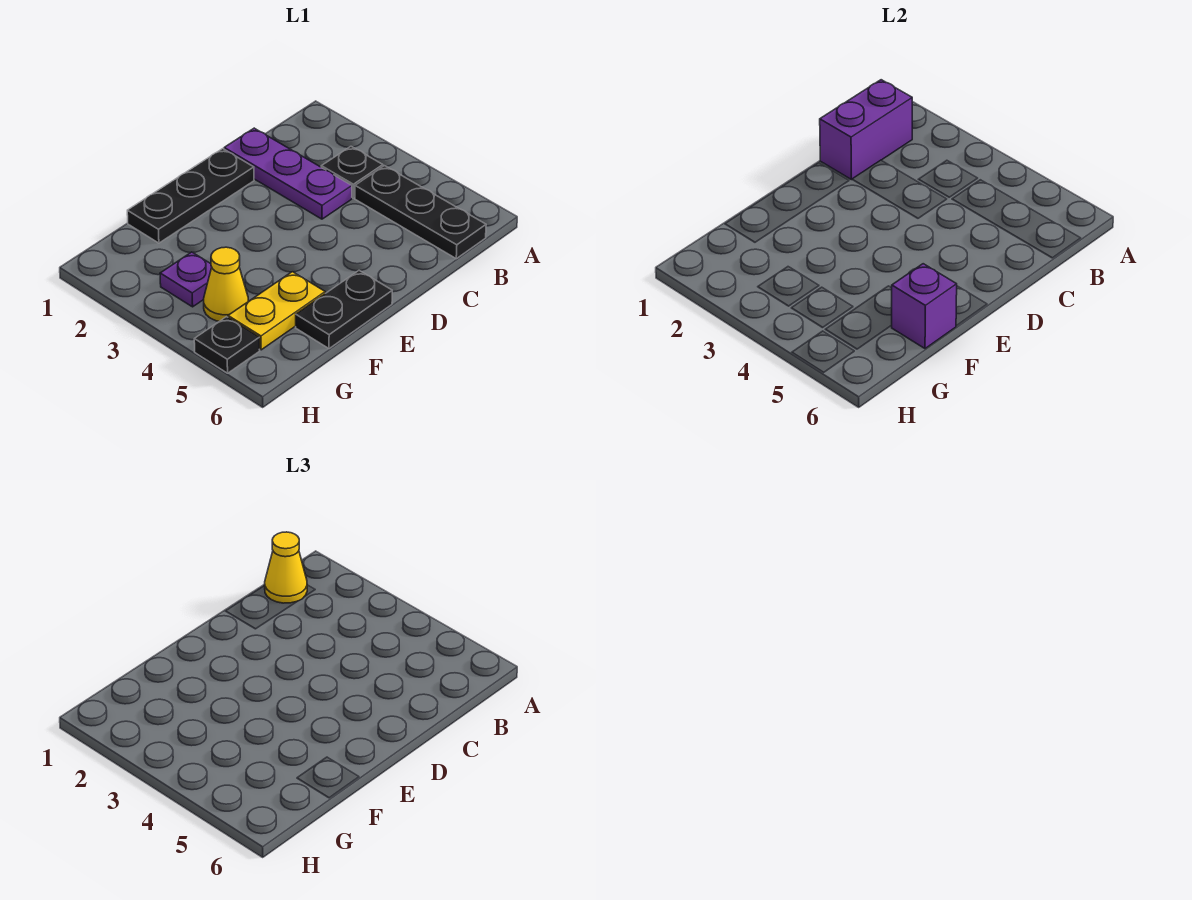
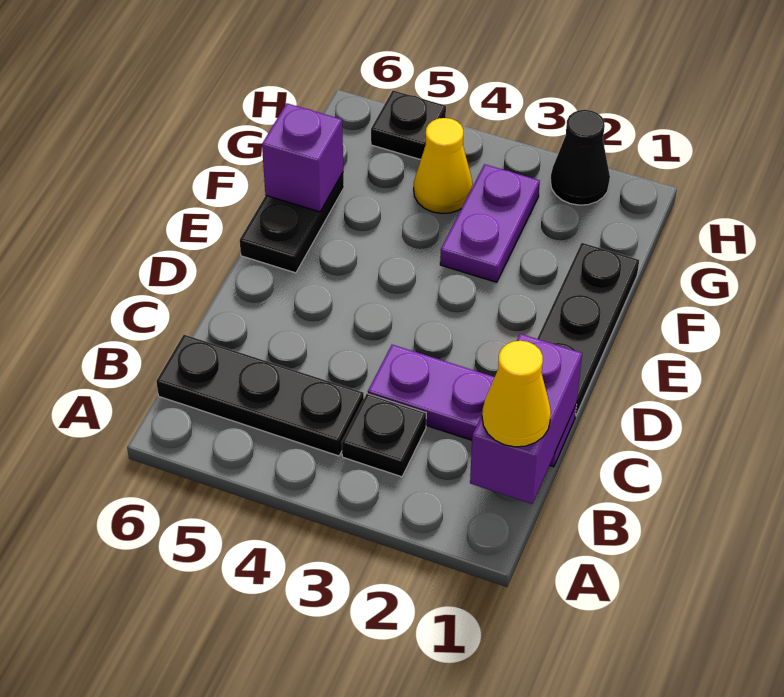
yellow plate F5:G5 level 1 -> none
purple plate G3 level 1 -> purple plate F3:G3 level 1
none -> black cone H2 level 1

